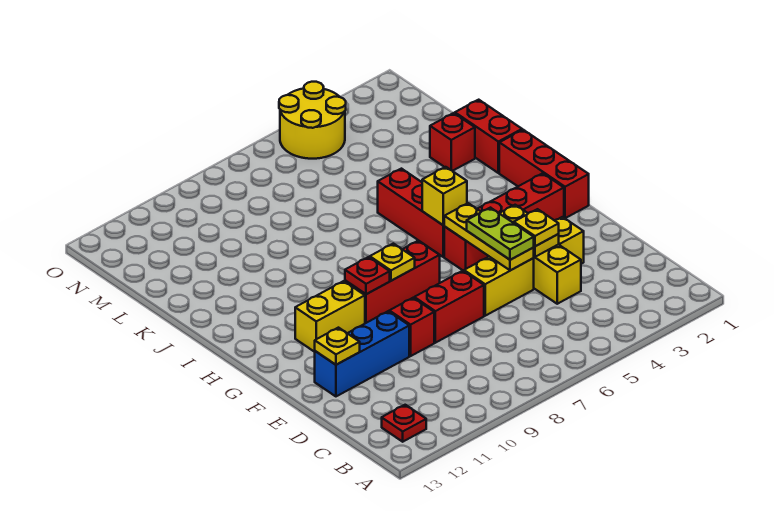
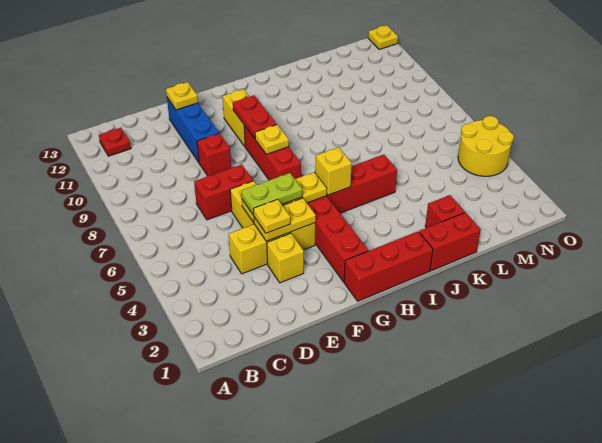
red brick E7:E8 level 1 -> red brick D7:E7 level 1
red plate G9 level 2 -> red plate G9:G10 level 2
none -> yellow plate O13 level 1

